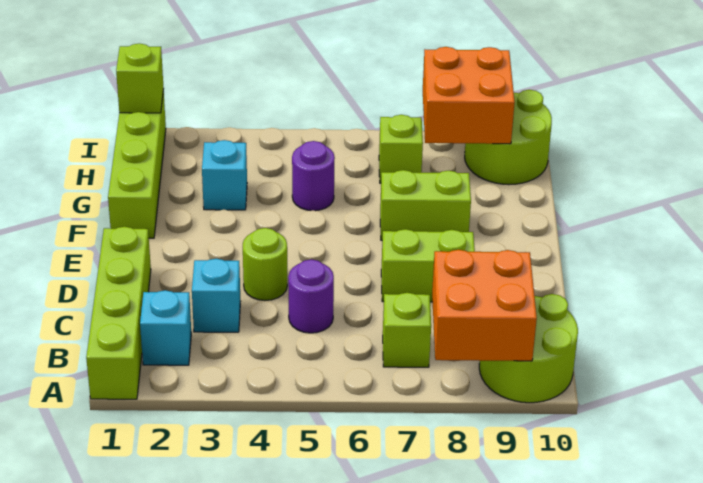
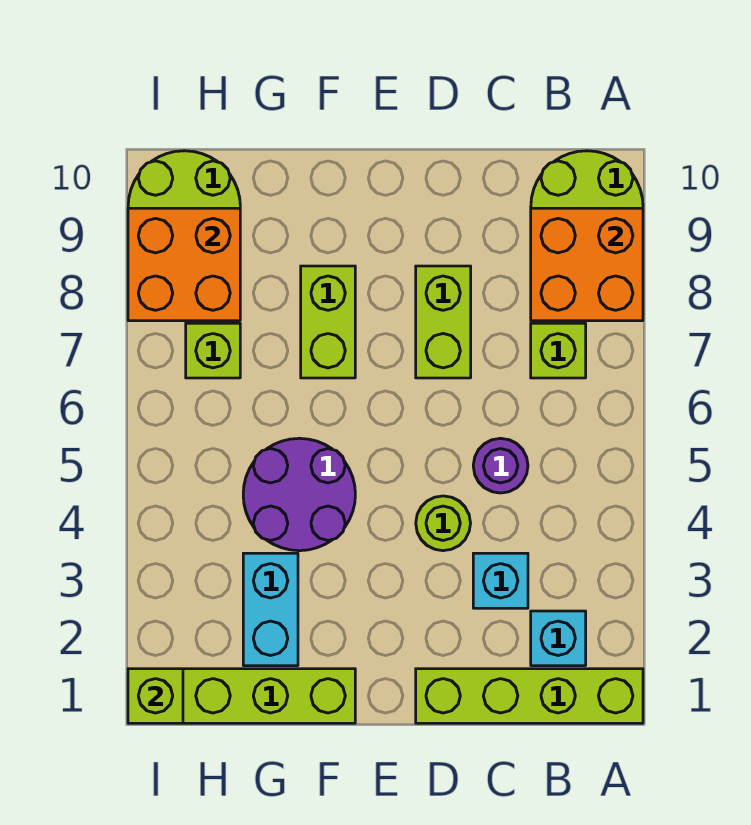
cyan brick G3 level 1 -> cyan brick G2:G3 level 1
purple round brick G5 level 1 -> purple round brick F4:G5 level 1

